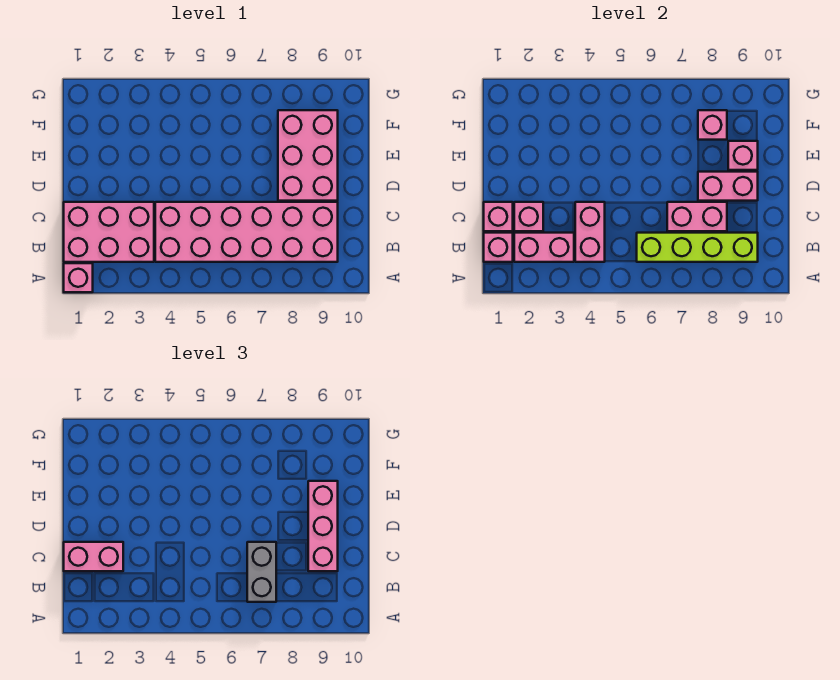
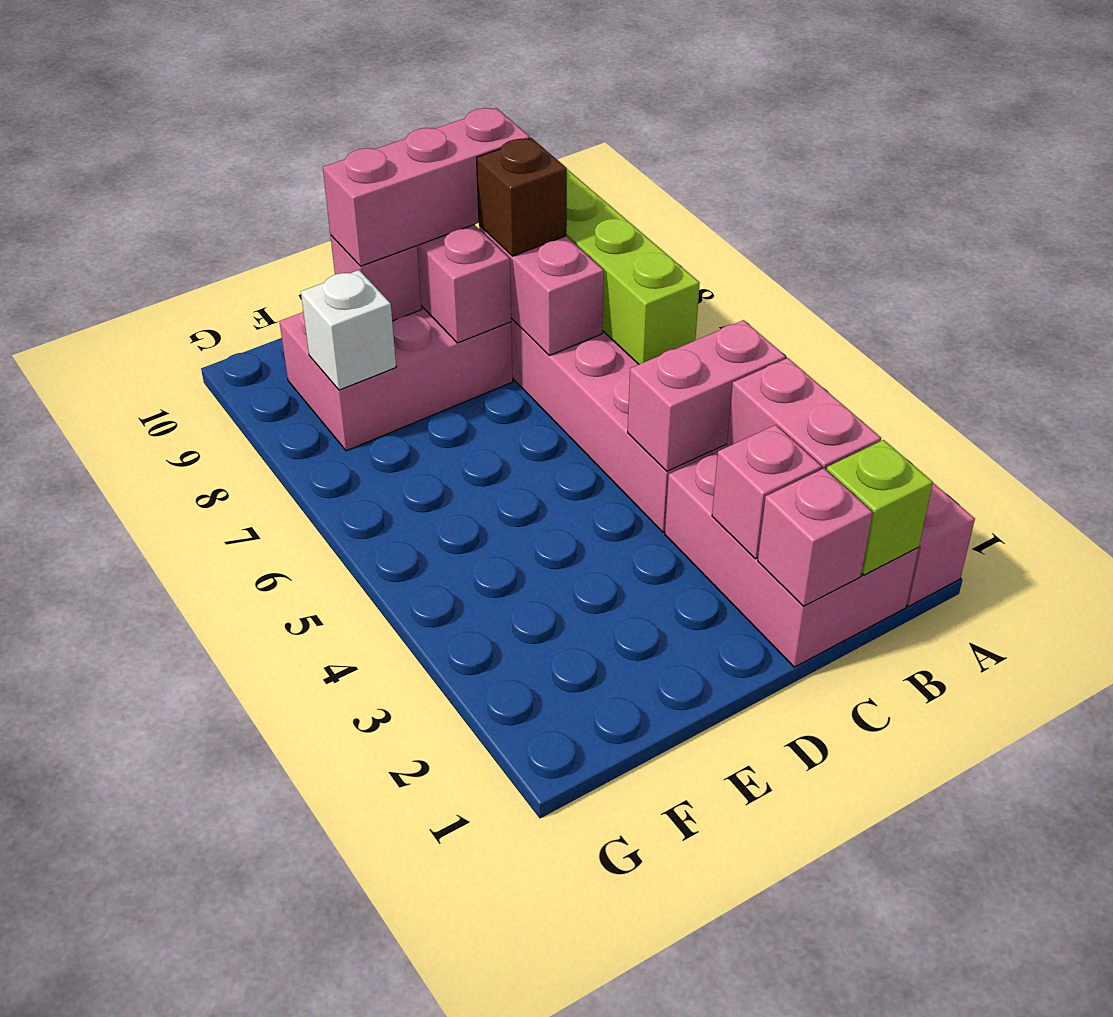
pink brick B1 level 2 -> lime brick B1 level 2
grey brick B7:C7 level 3 -> none
pink brick C1:C2 level 3 -> none
none -> brown brick C8 level 3
pink brick F8 level 2 -> white brick F8 level 2

